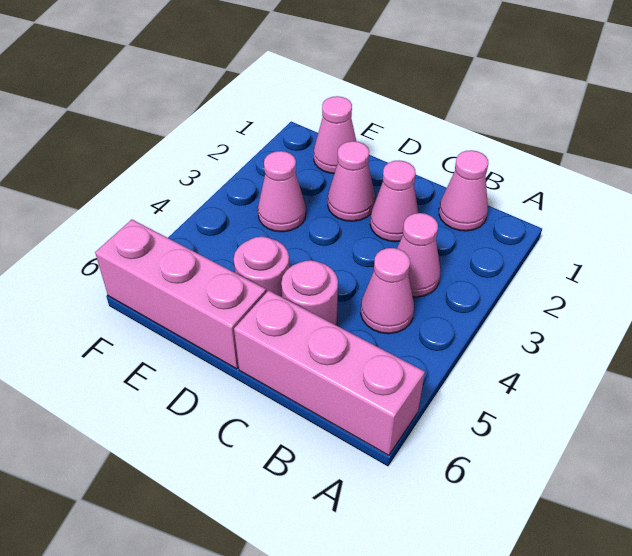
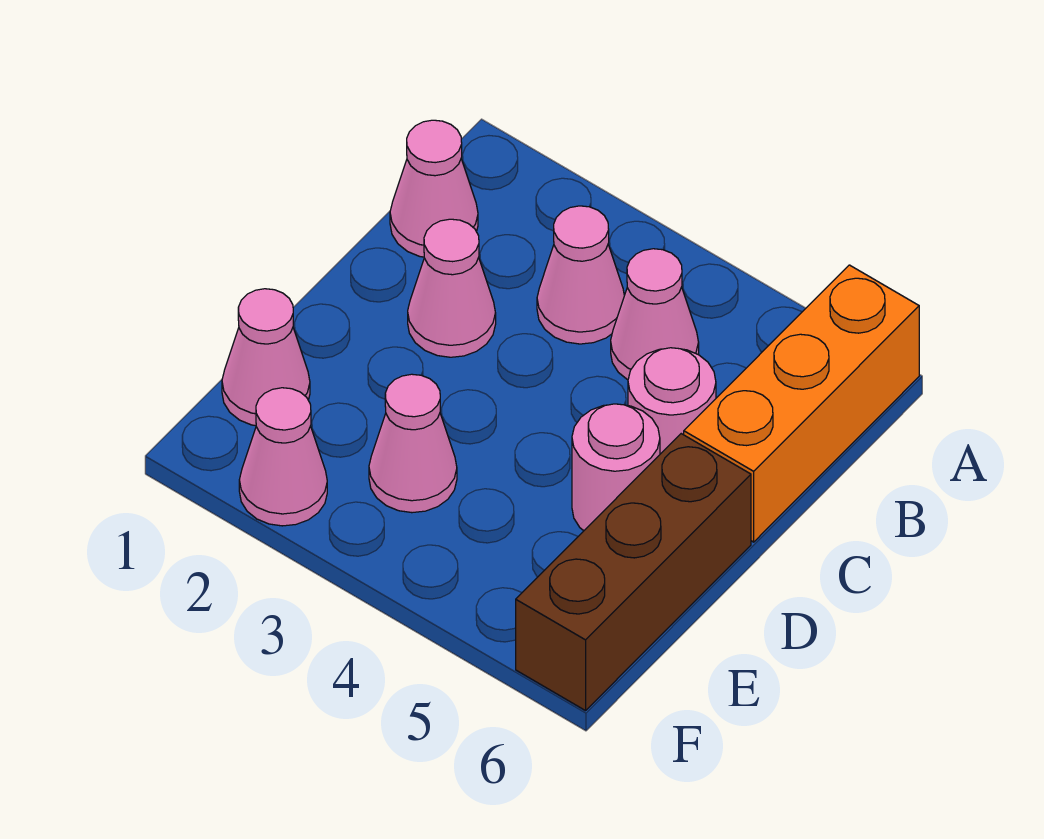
pink brick A6:C6 level 1 -> orange brick A6:C6 level 1
pink cone D2 level 1 -> pink cone F2 level 1
pink brick D6:F6 level 1 -> brown brick D6:F6 level 1

